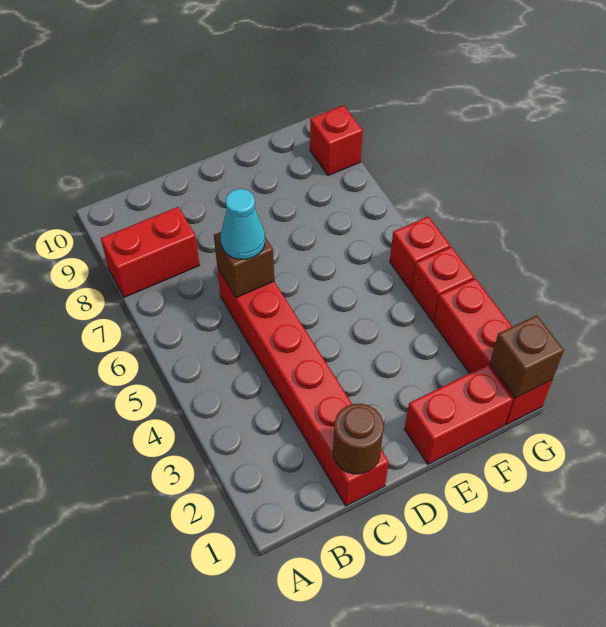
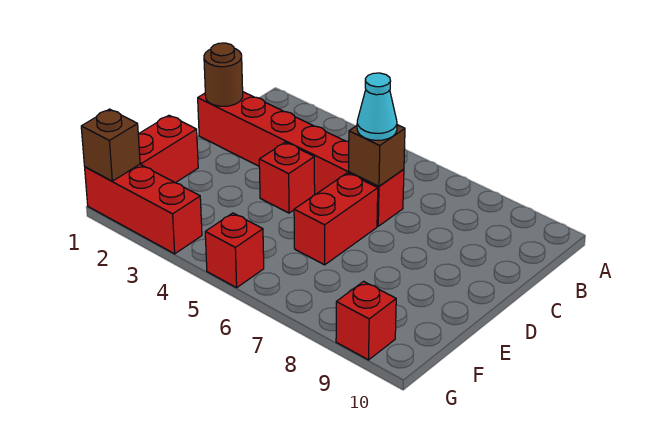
red brick A8:B8 level 1 -> red brick D6:E6 level 1
red brick G4 level 1 -> red brick D4 level 1

